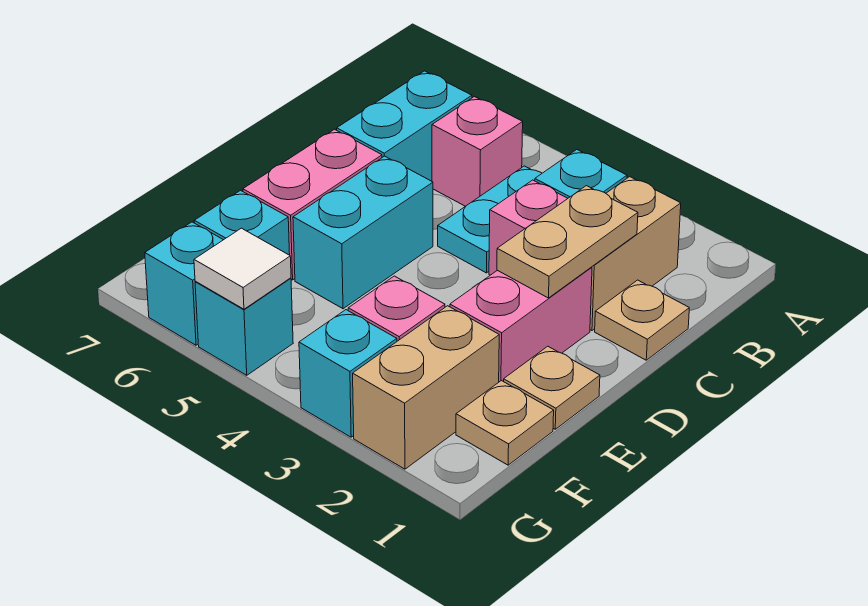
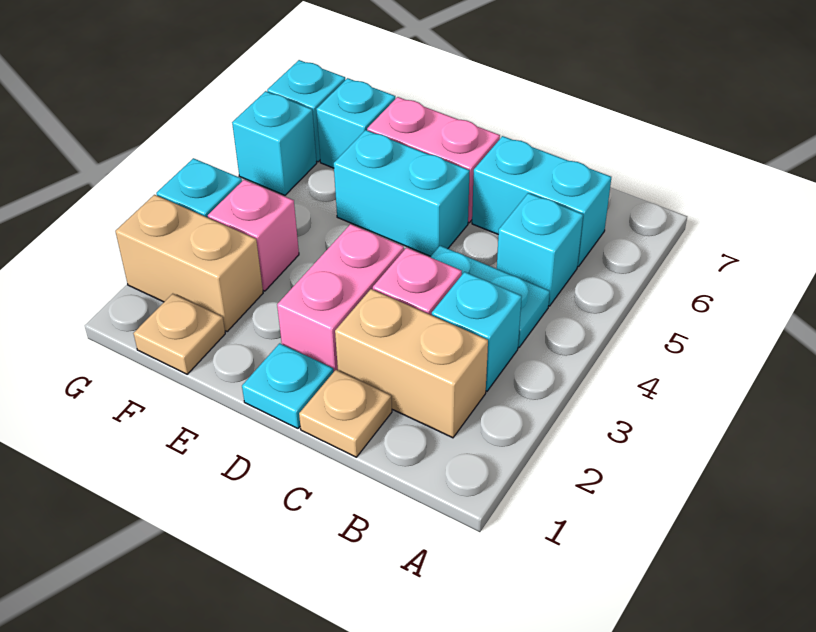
pink brick B5 level 1 -> cyan brick B5 level 1
tan plate C2:D2 level 2 -> none
none -> cyan plate D1 level 1
pink brick D2:E2 level 1 -> pink brick D2:D3 level 1
tan plate E1 level 1 -> none
white tile G5 level 2 -> none

